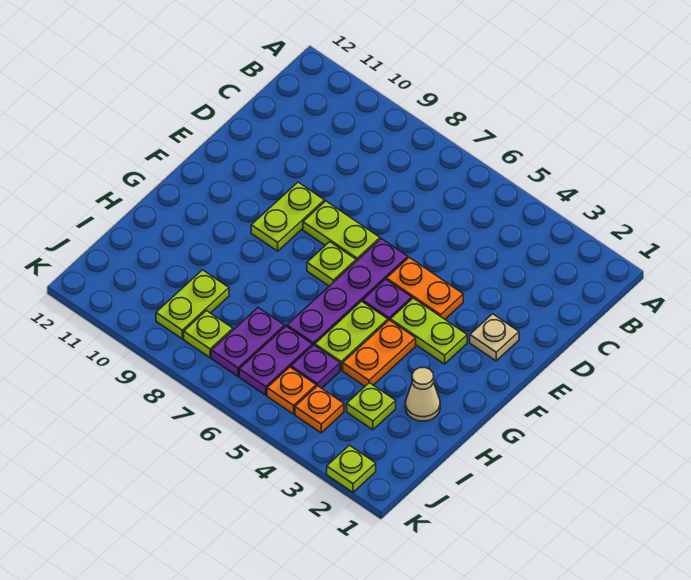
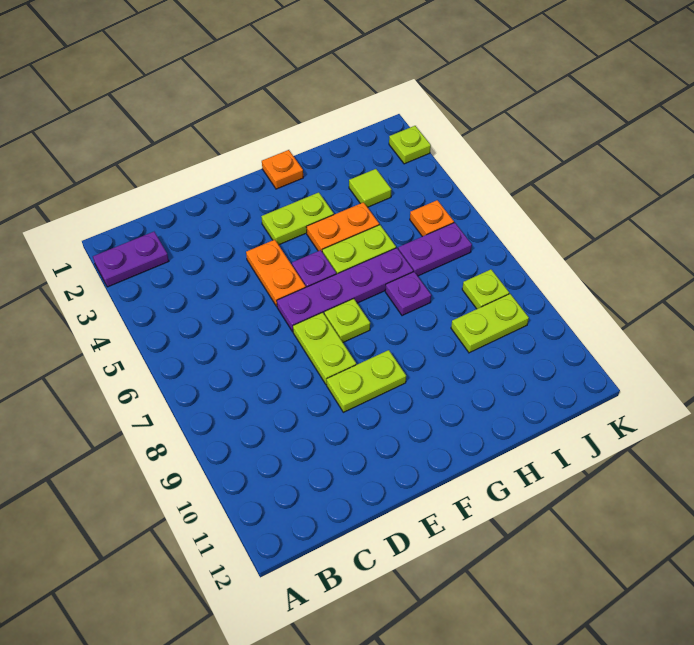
tan plate E2 level 1 -> none
lime plate F3:F4 level 1 -> lime plate F3:G3 level 1
tan cone H2 level 1 -> none
lime plate I3 level 1 -> lime tile I3 level 1
purple plate I5 level 1 -> purple plate H7 level 1
purple plate I7:J7 level 1 -> purple plate A2:B2 level 1
orange plate J4 level 1 -> orange plate G1 level 1

